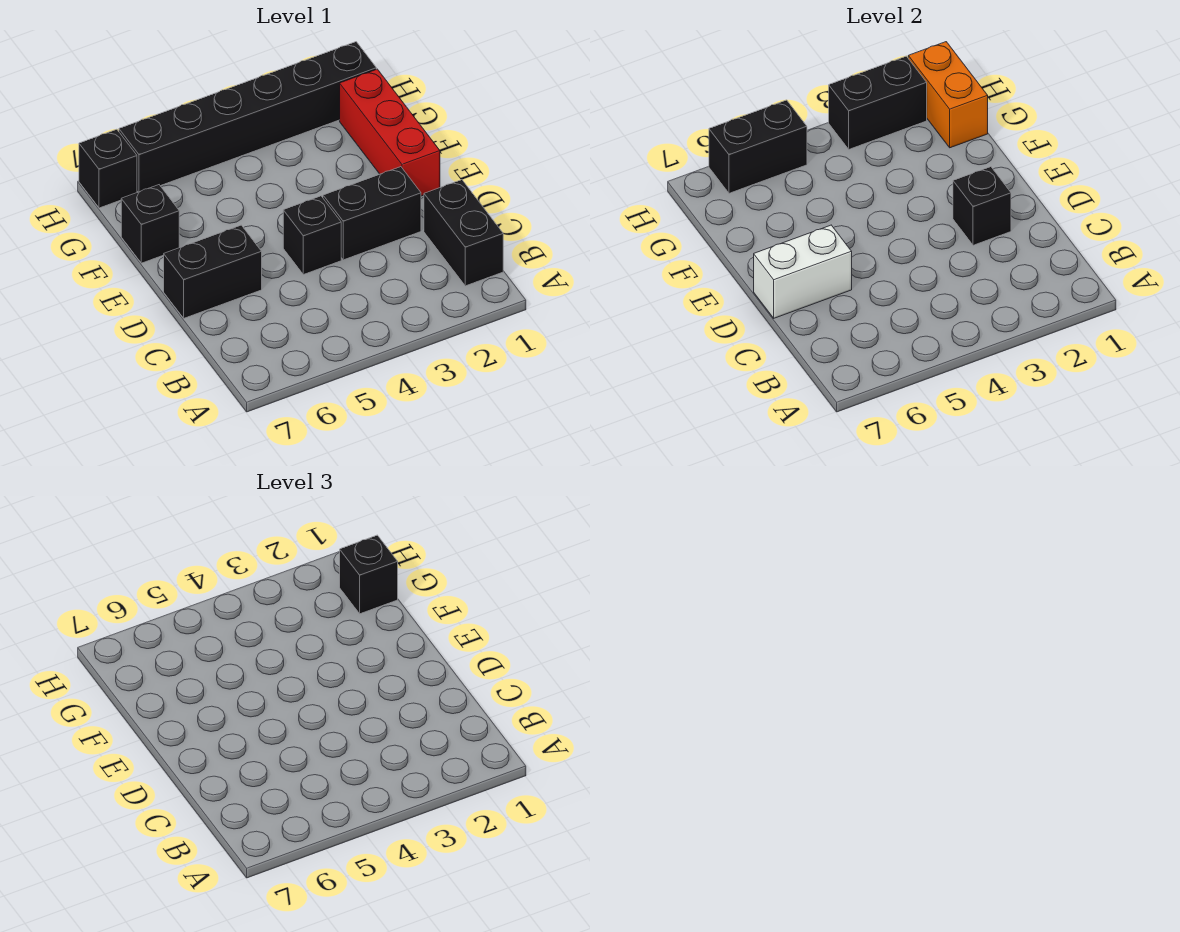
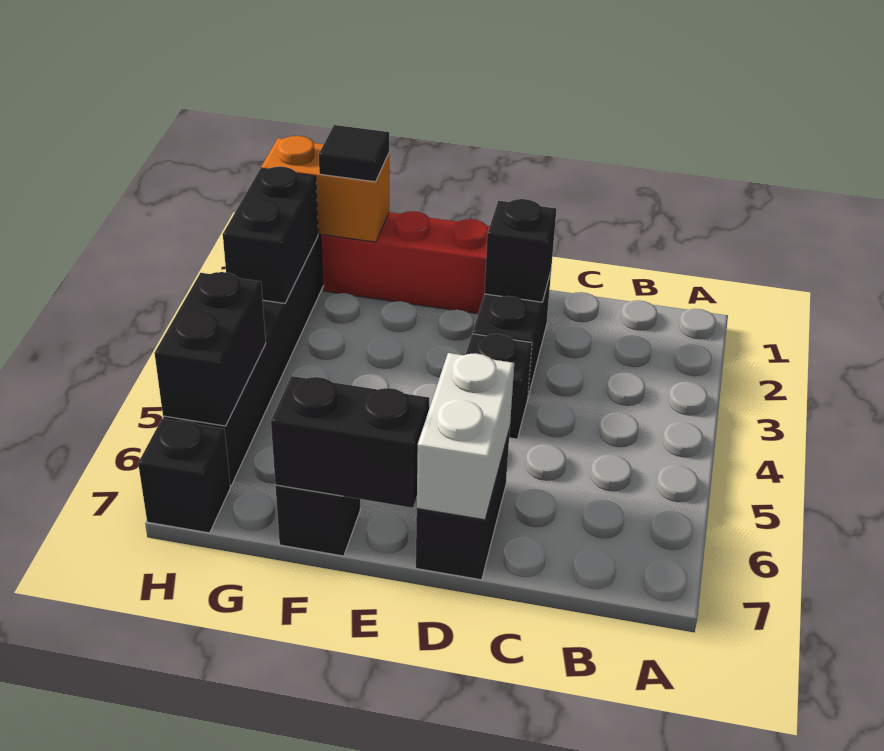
black brick B1:C1 level 1 -> black brick E7:F7 level 2
black brick G1 level 3 -> black tile G1 level 3

